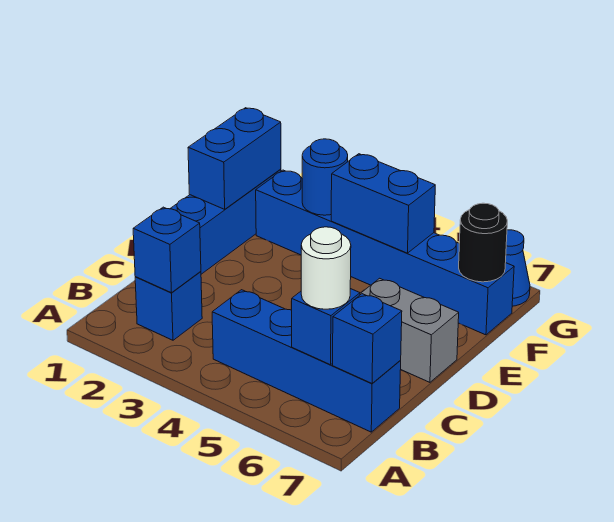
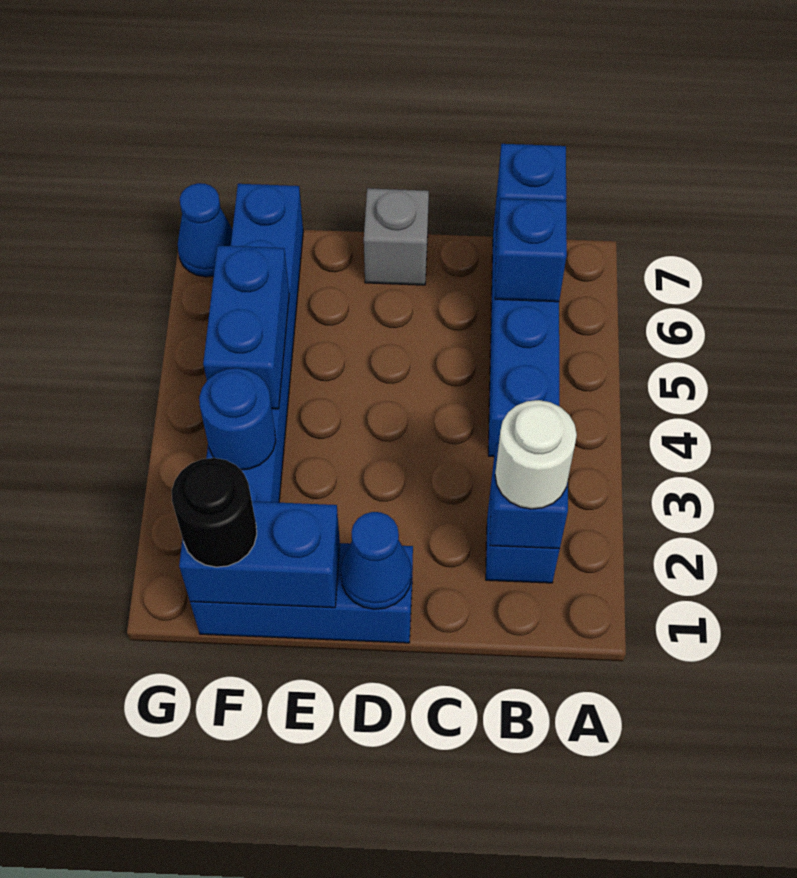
white round brick B6 level 3 -> white round brick B2 level 3
none -> blue cone D1 level 2
grey brick D6:D7 level 1 -> grey brick D7 level 1
black round brick F7 level 2 -> black round brick F1 level 3

